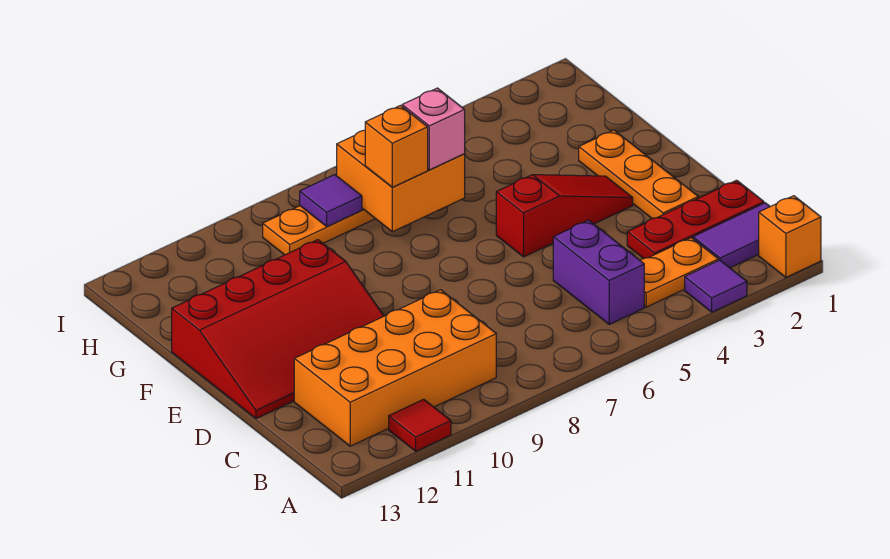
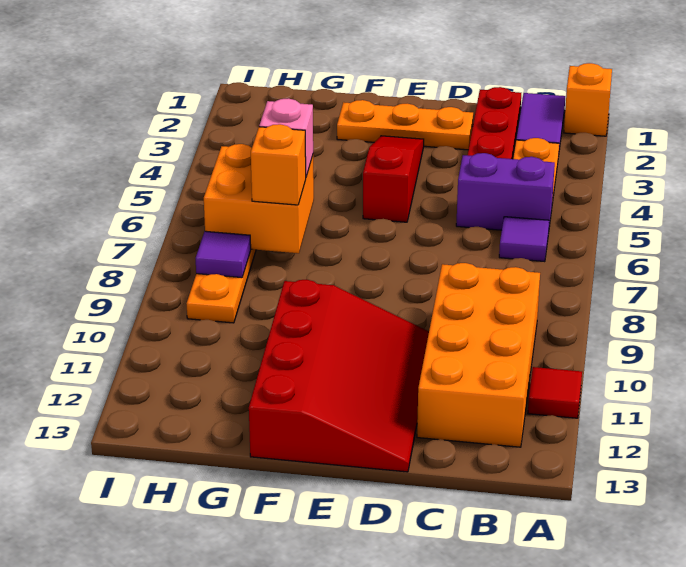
purple tile A3 level 1 -> purple tile B6 level 1

